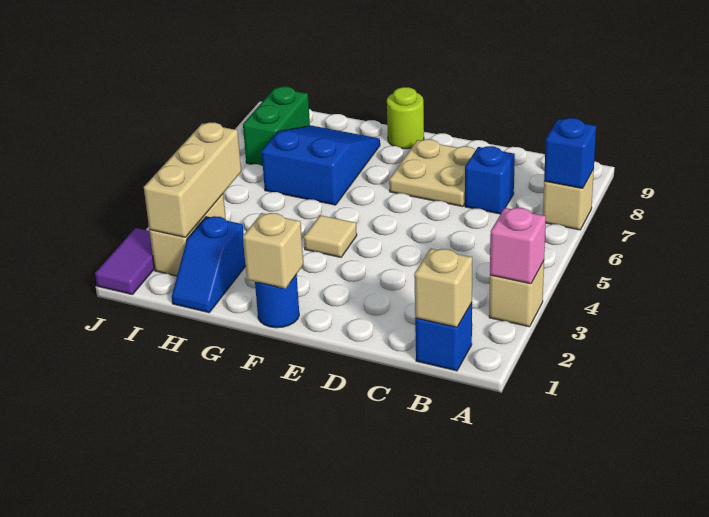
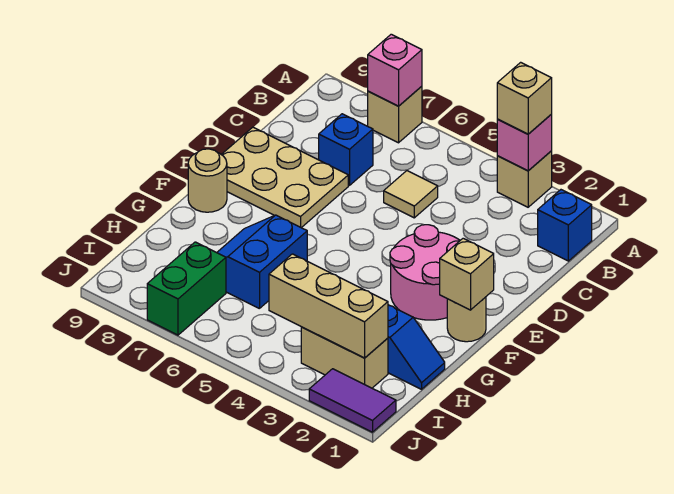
blue brick A7 level 2 -> pink brick A7 level 2
tan brick B1 level 2 -> tan brick A3 level 3
tan plate D7:E8 level 1 -> tan plate D7:E9 level 1
none -> pink round brick E2:F3 level 1
blue round brick F1 level 1 -> tan round brick F1 level 1
tan tile F4 level 1 -> tan tile C5 level 1
lime round brick F9 level 1 -> tan round brick F9 level 1
blue slope G6:H8 level 1 top 6 -> blue slope G6:H7 level 1 top 6
green brick I7:I8 level 1 -> green brick I7:J7 level 1

